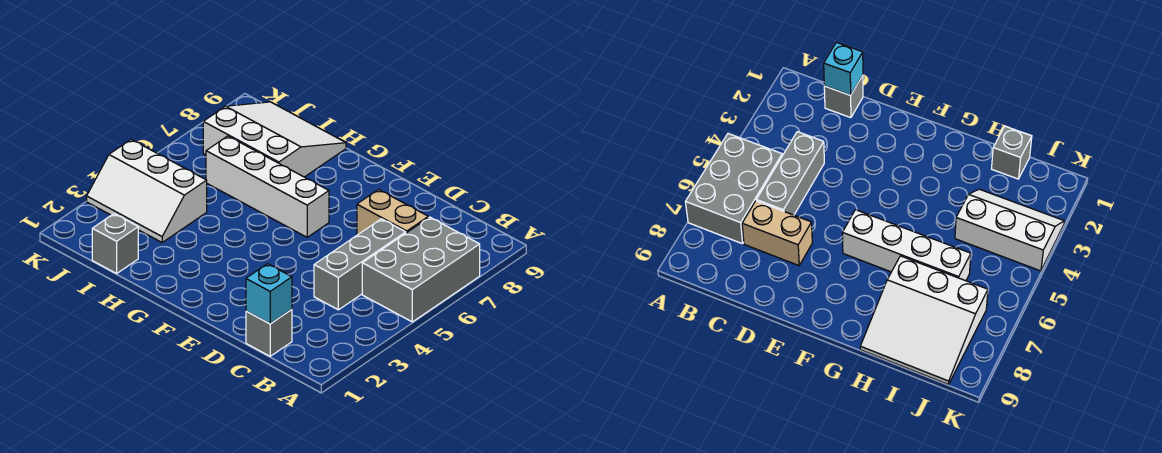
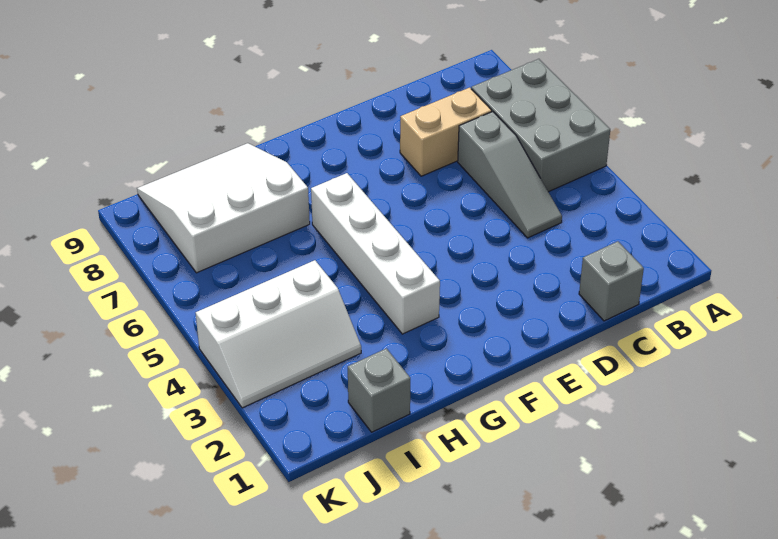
cyan brick C1 level 2 -> none
grey brick C4:C6 level 1 -> grey slope C4:C6 level 1 top 6
white brick F6:I6 level 1 -> white brick G3:G6 level 1

